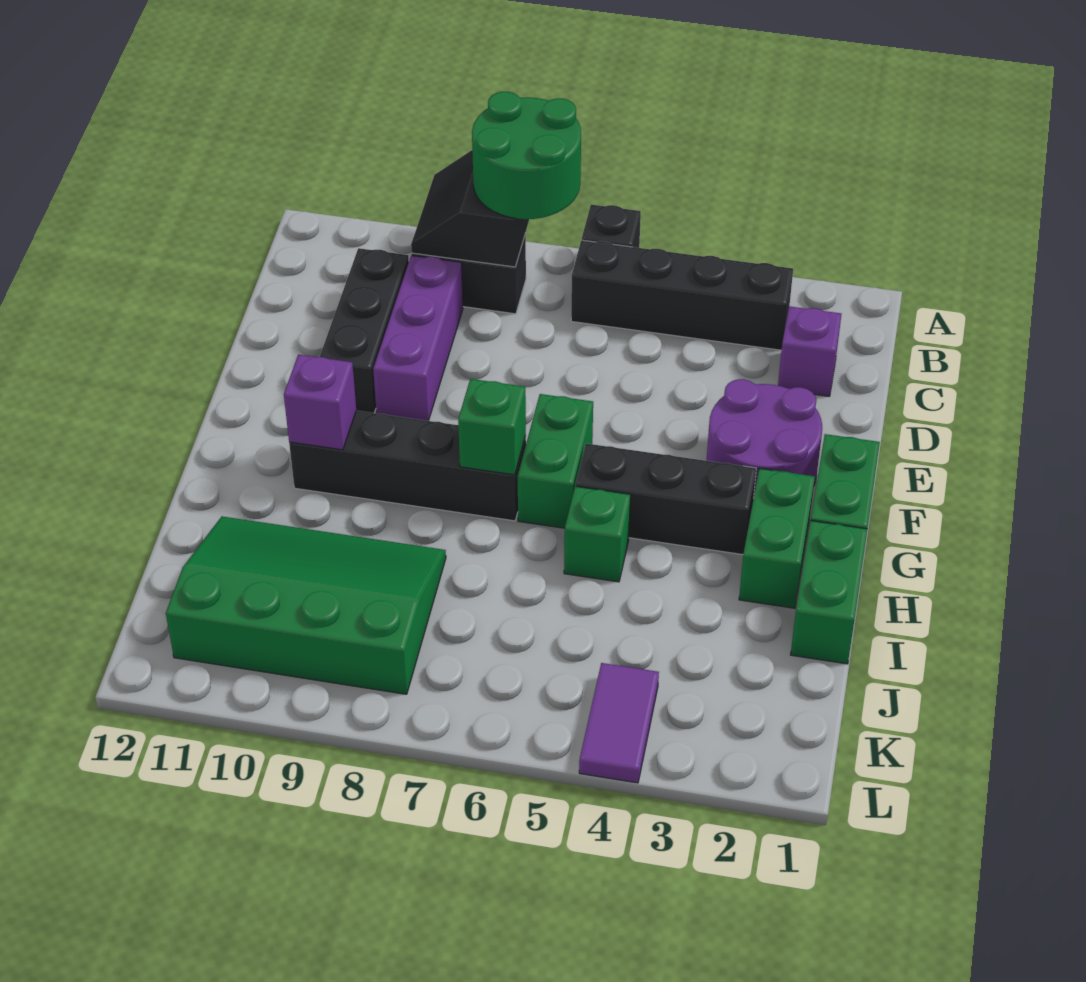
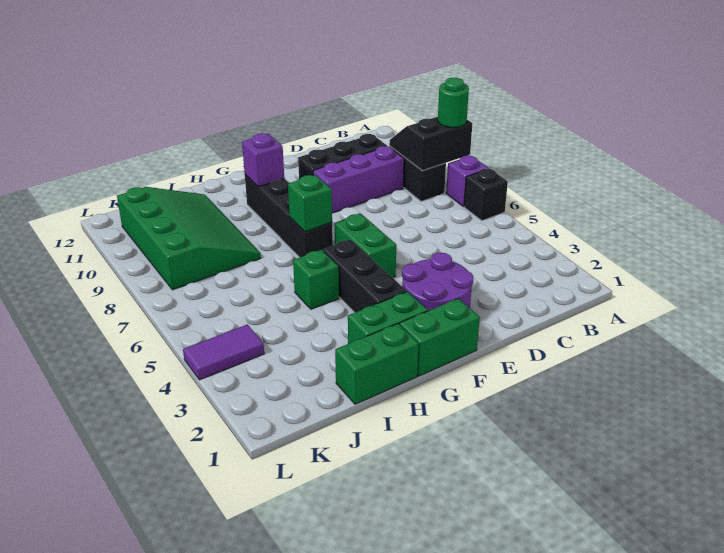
green round brick A7:B8 level 3 -> green round brick A8 level 3
black brick B3:B6 level 1 -> none
purple brick C2 level 1 -> purple brick A7 level 1
green brick F6:G6 level 1 -> green brick F5:F6 level 1

